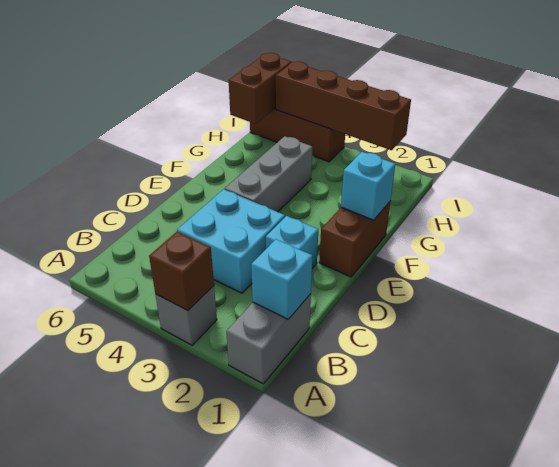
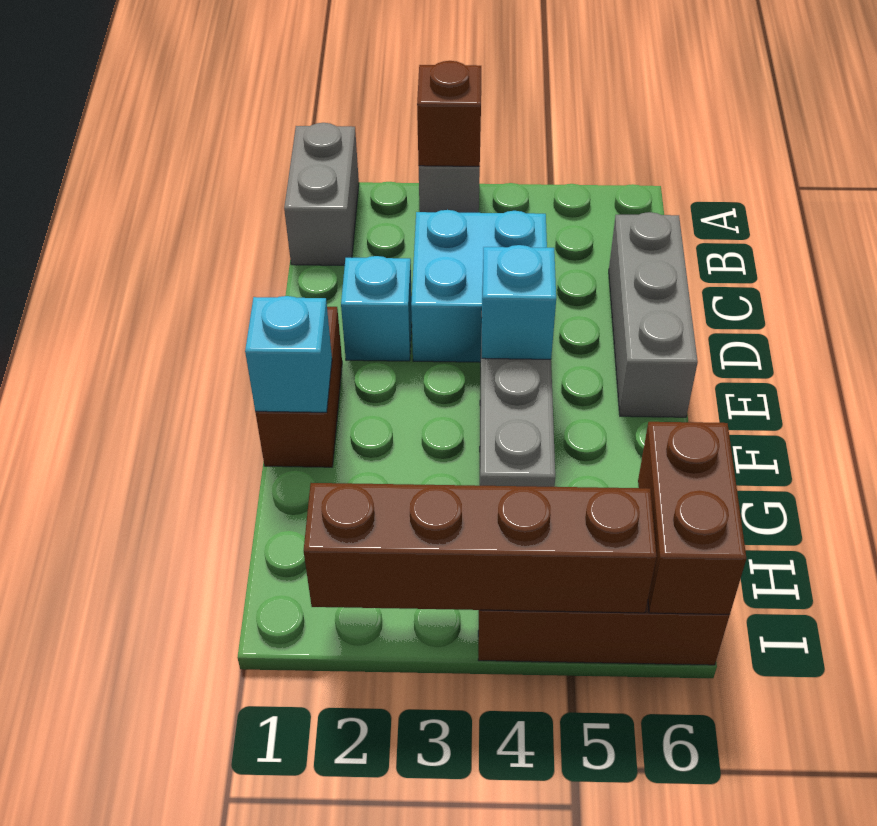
cyan brick B1 level 2 -> cyan brick E4 level 2
none -> grey brick C6:E6 level 1

